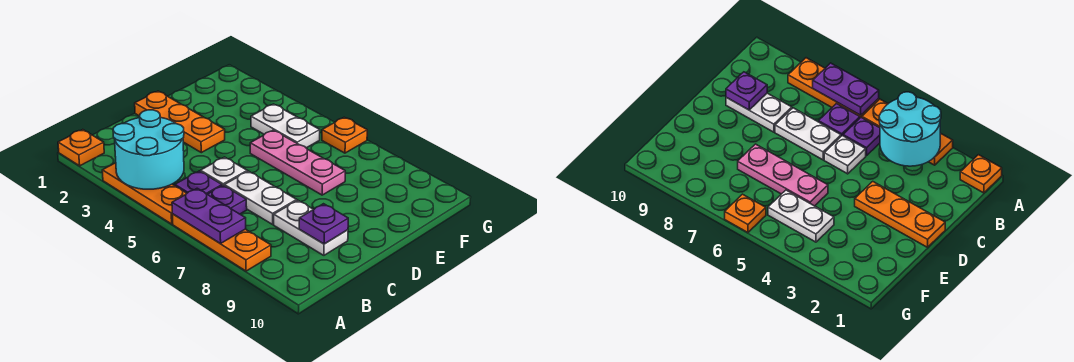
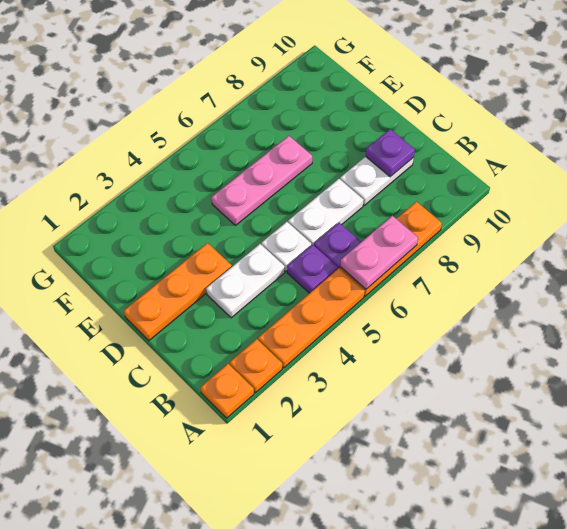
cyan round brick A3:B4 level 2 -> none
purple plate A6:A7 level 2 -> pink plate A6:A7 level 2
white plate F4:F5 level 1 -> white plate C3:C4 level 1
orange plate G6 level 1 -> orange plate A2 level 1

